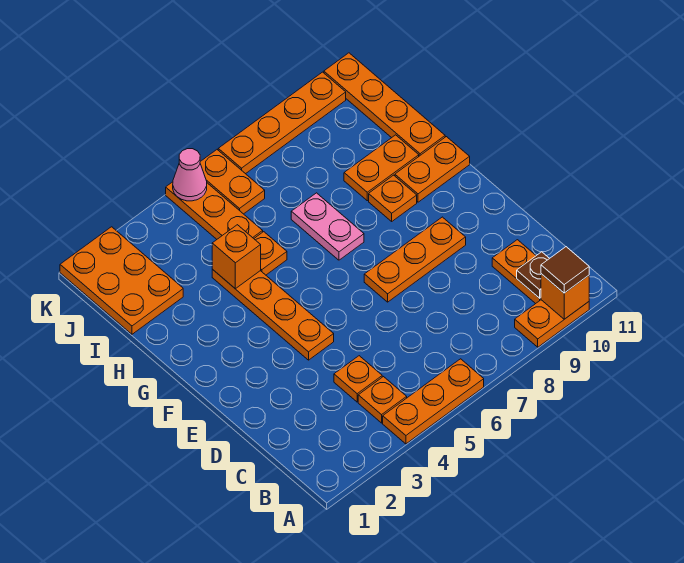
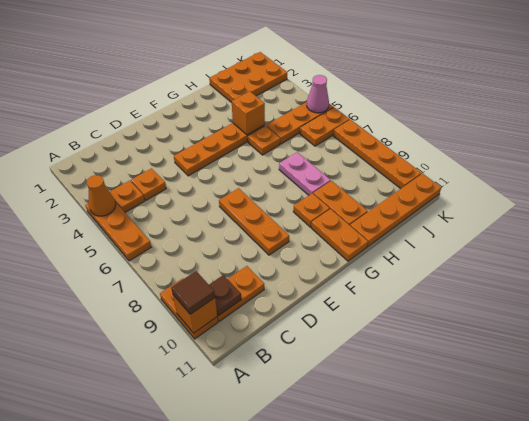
none -> orange cone A4 level 2
pink plate G7:H7 level 1 -> pink plate H7:H8 level 1

